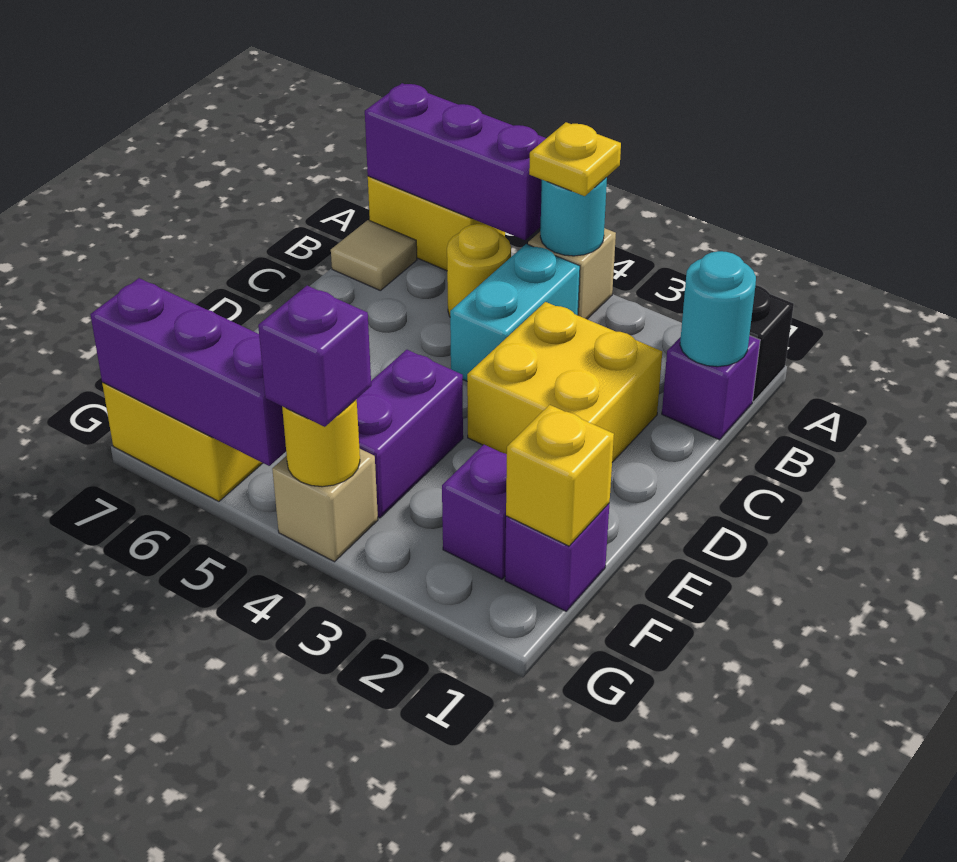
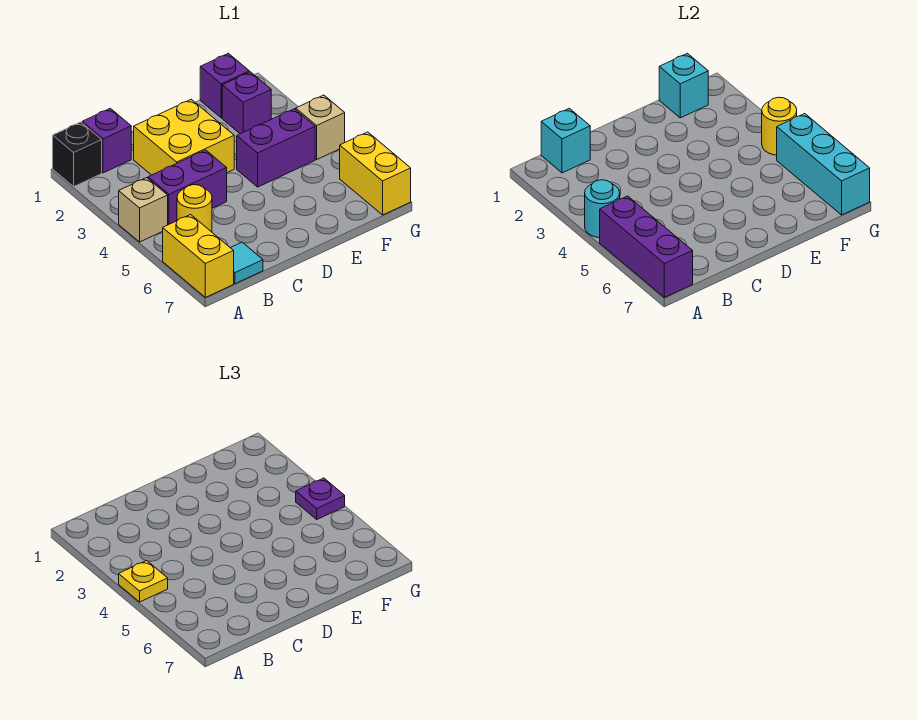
cyan round brick B1 level 2 -> cyan brick B1 level 2
cyan brick B4:C4 level 1 -> purple brick B4:C4 level 1
tan tile B7 level 1 -> cyan tile B7 level 1
yellow brick F1 level 2 -> cyan brick F1 level 2
purple brick G4 level 3 -> purple plate G4 level 3
purple brick G5:G7 level 2 -> cyan brick G5:G7 level 2

